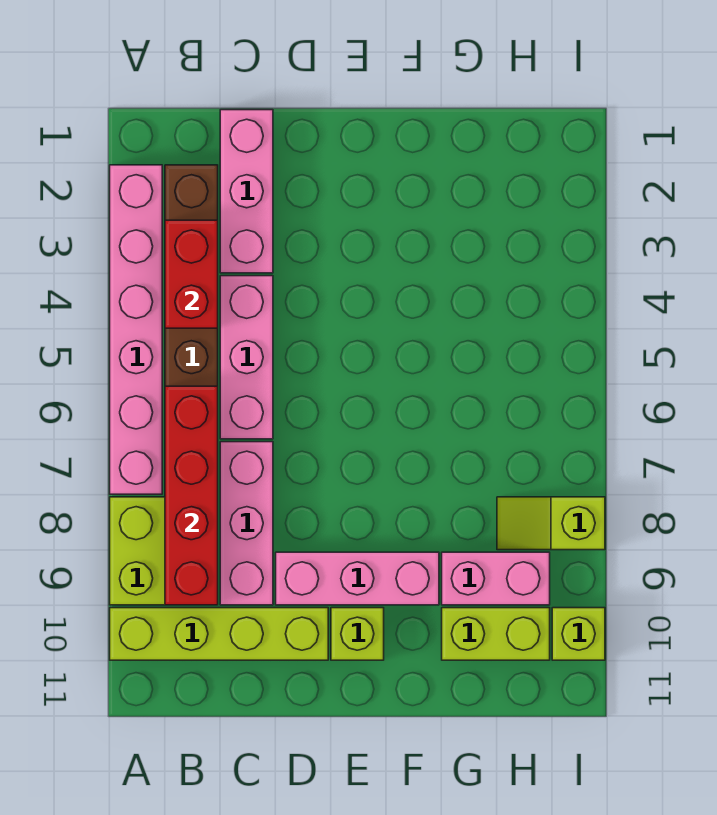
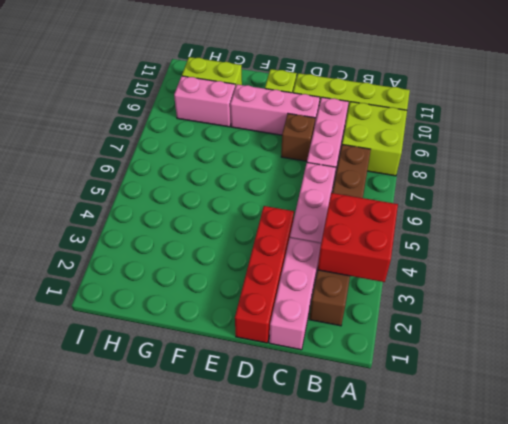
pink brick A2:A7 level 1 -> none
red brick B3:B4 level 2 -> red brick A3:B4 level 2
red brick B6:B9 level 2 -> red brick D1:D4 level 1
none -> brown brick D8 level 1
lime slope H8:I8 level 1 top I -> none
lime brick I10 level 1 -> none

